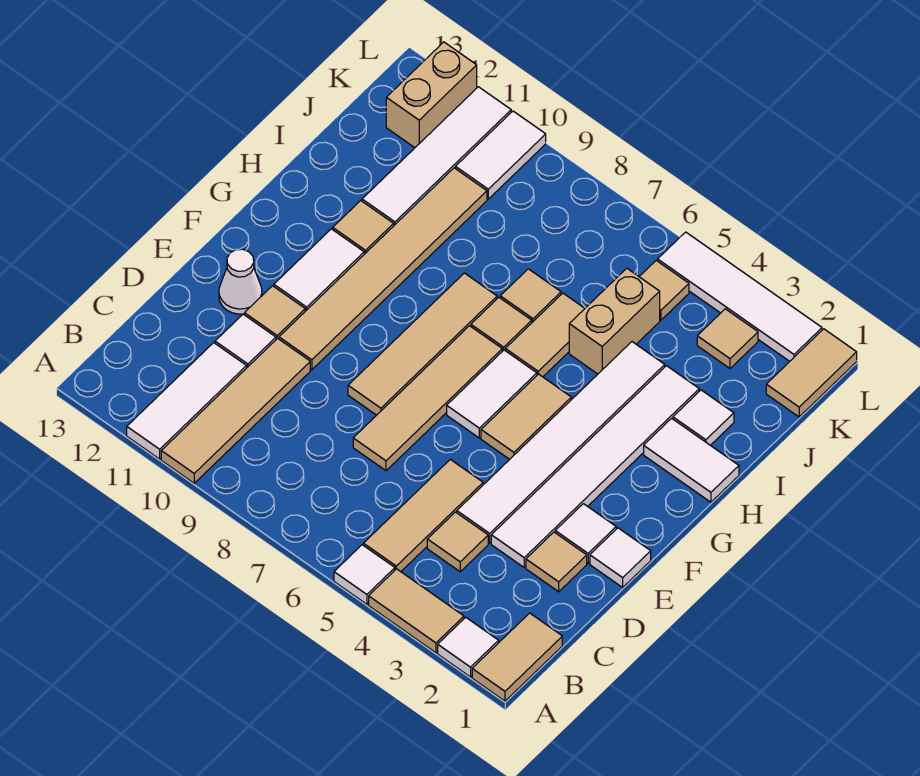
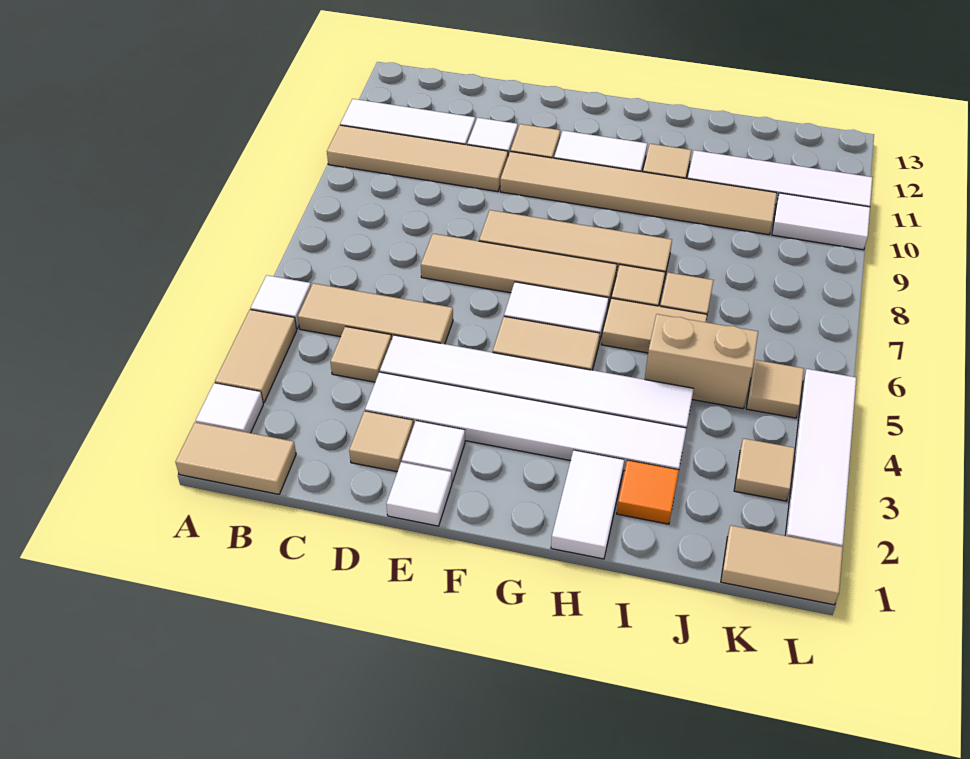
white cone E12 level 1 -> none
white tile I2 level 1 -> orange tile I2 level 1
tan brick K12:L12 level 1 -> none

